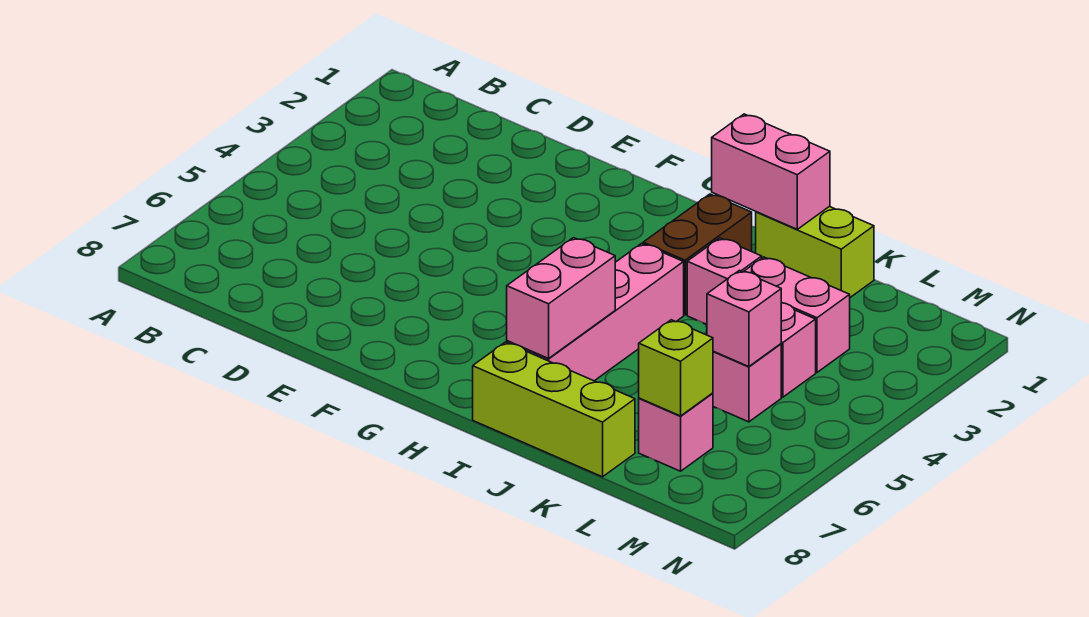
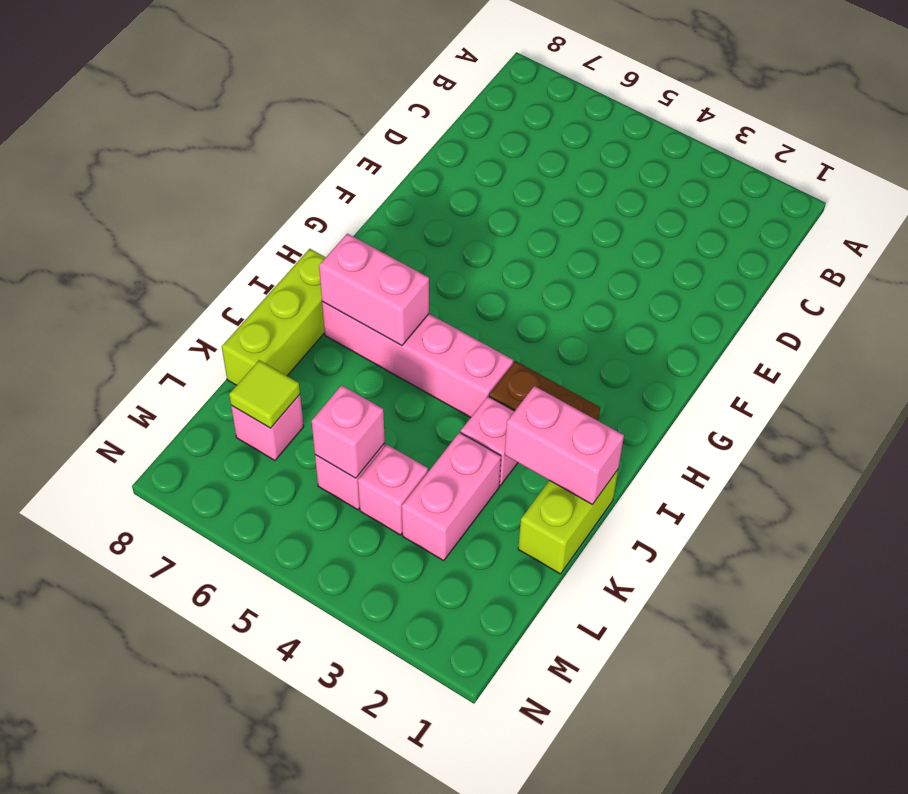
pink brick I1:J1 level 2 -> pink brick J1:J2 level 2
lime brick L7 level 2 -> lime tile L7 level 2

